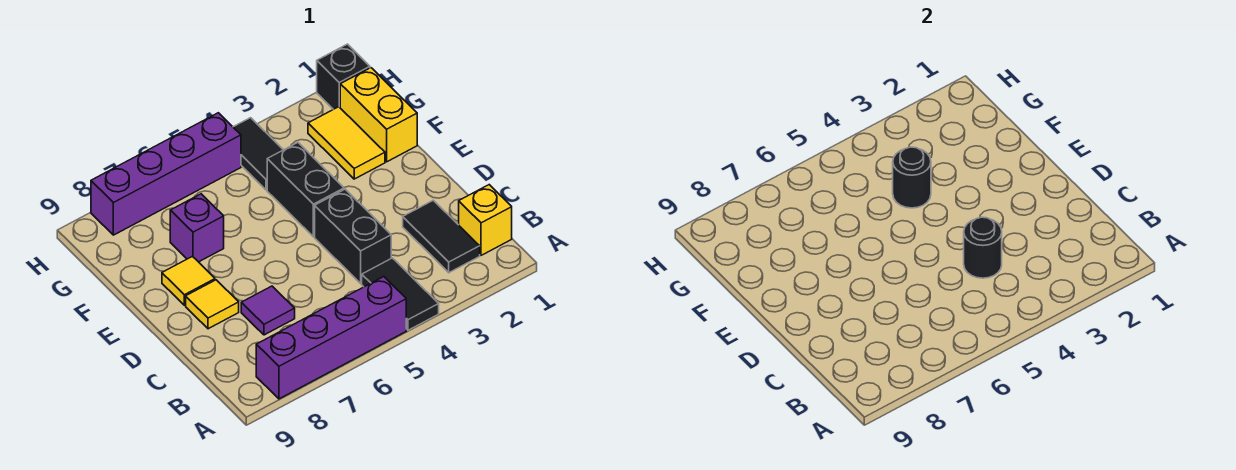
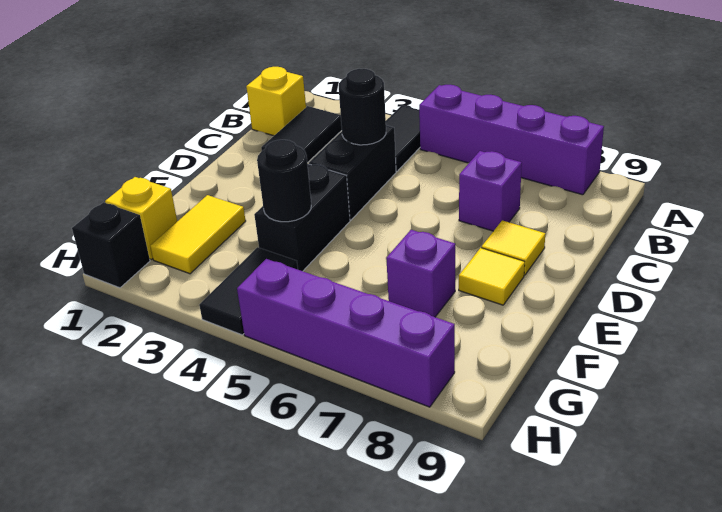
purple tile C7 level 1 -> purple brick C7 level 1
yellow brick F1:G1 level 1 -> yellow brick G1 level 1

